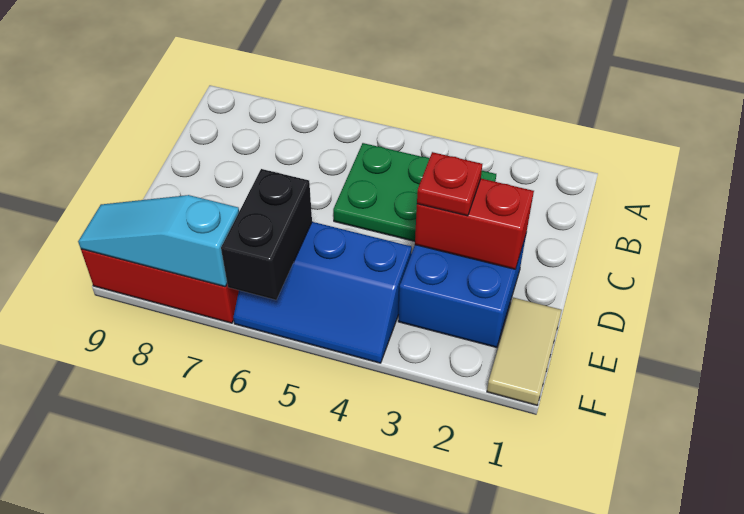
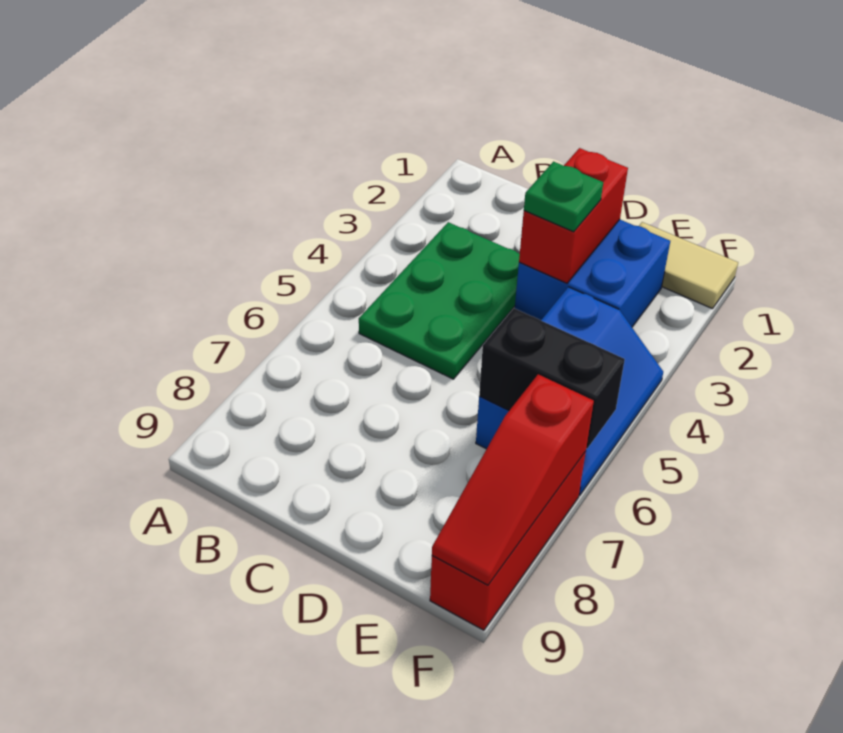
red plate D3 level 3 -> green plate D3 level 3
cyan slope F7:F9 level 2 top 7 -> red slope F7:F9 level 2 top 7

